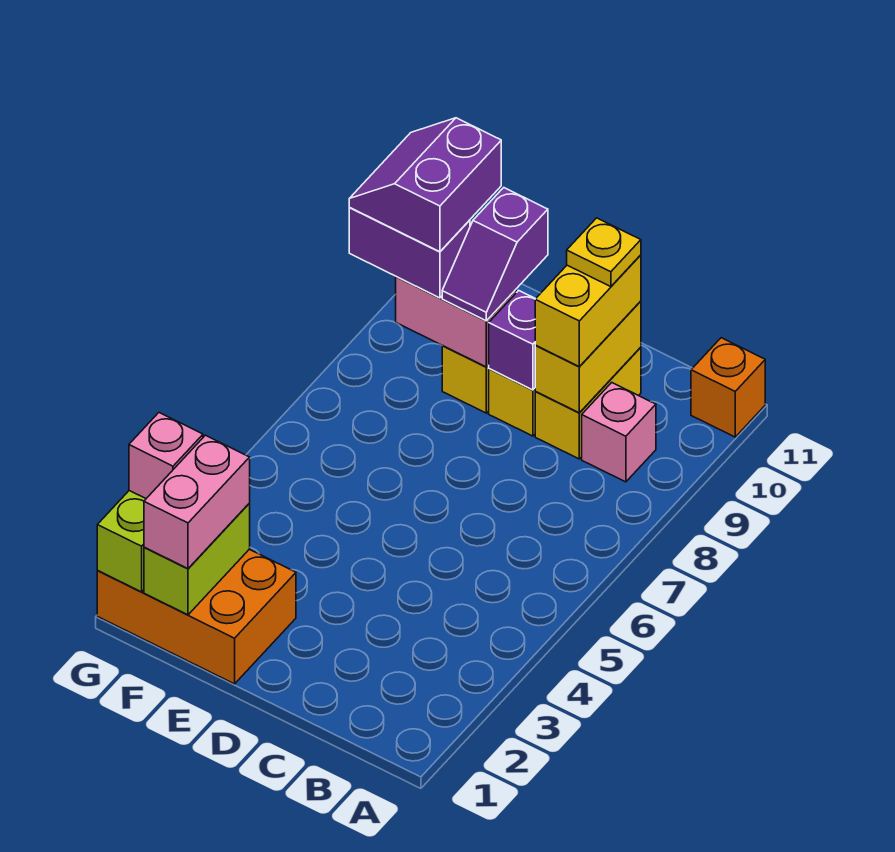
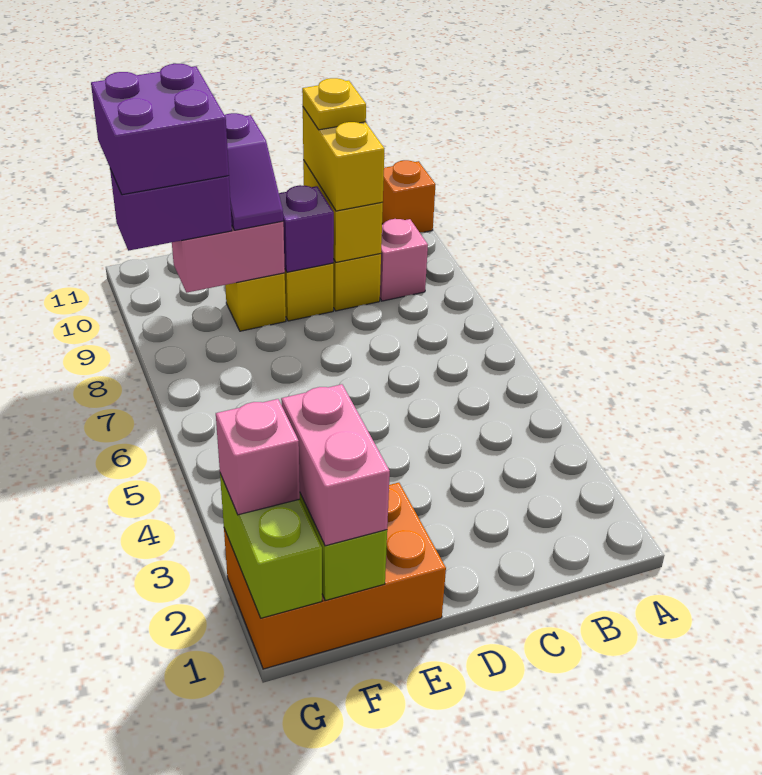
purple slope F9:G10 level 4 top F -> purple brick F9:G10 level 4

